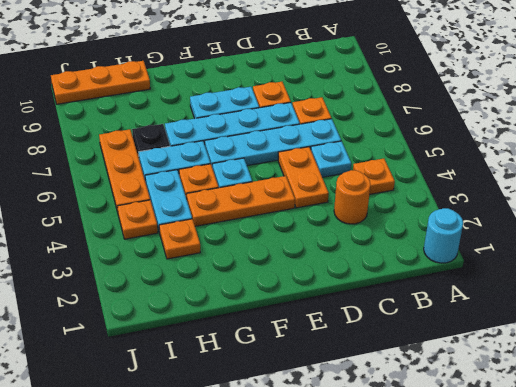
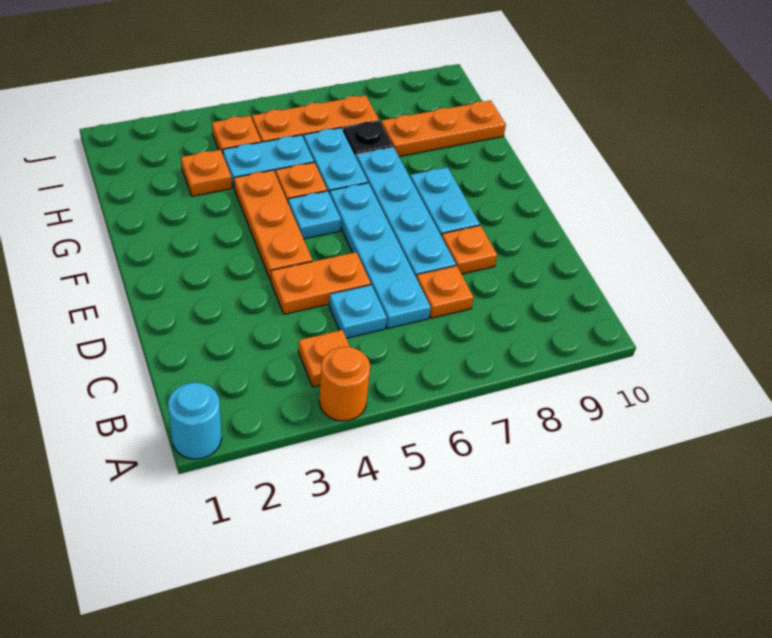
orange round brick C3 level 1 -> orange round brick A4 level 1
orange plate H10:J10 level 1 -> orange plate H8:H10 level 1

